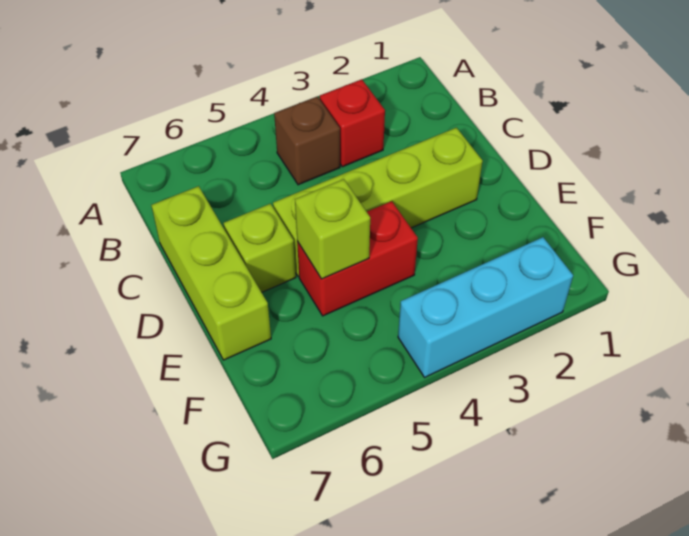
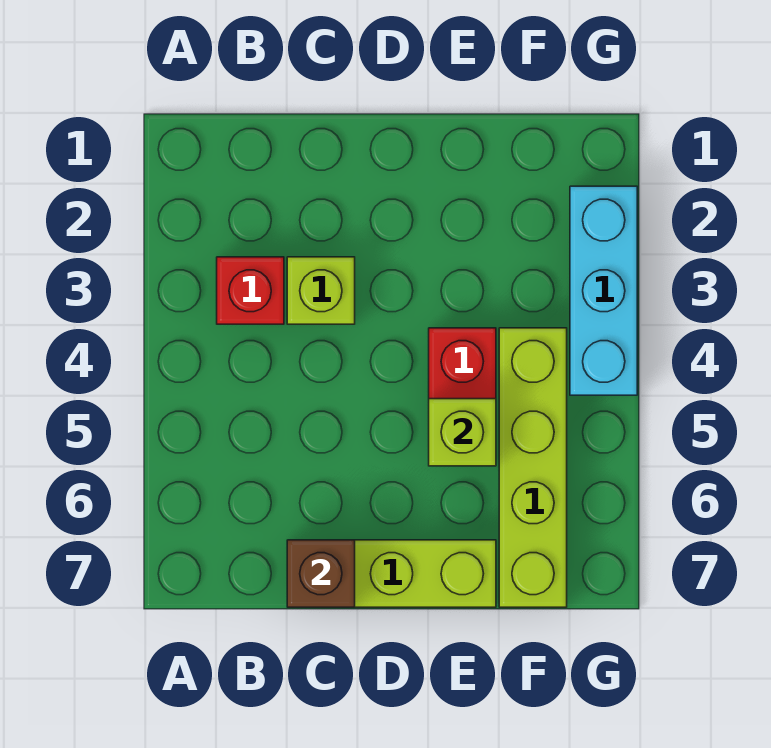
brown brick B4 level 1 -> brown brick C7 level 2
lime brick D2:D5 level 1 -> lime brick F4:F7 level 1
lime brick D6 level 1 -> lime brick C3 level 1

